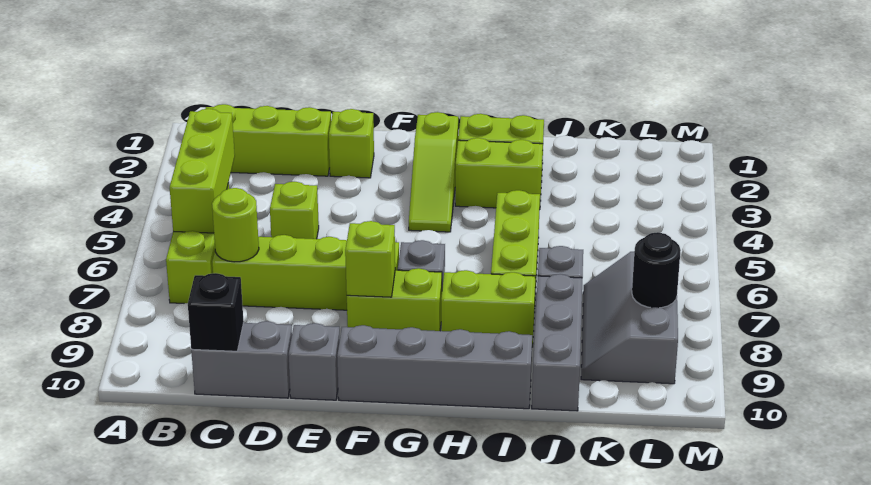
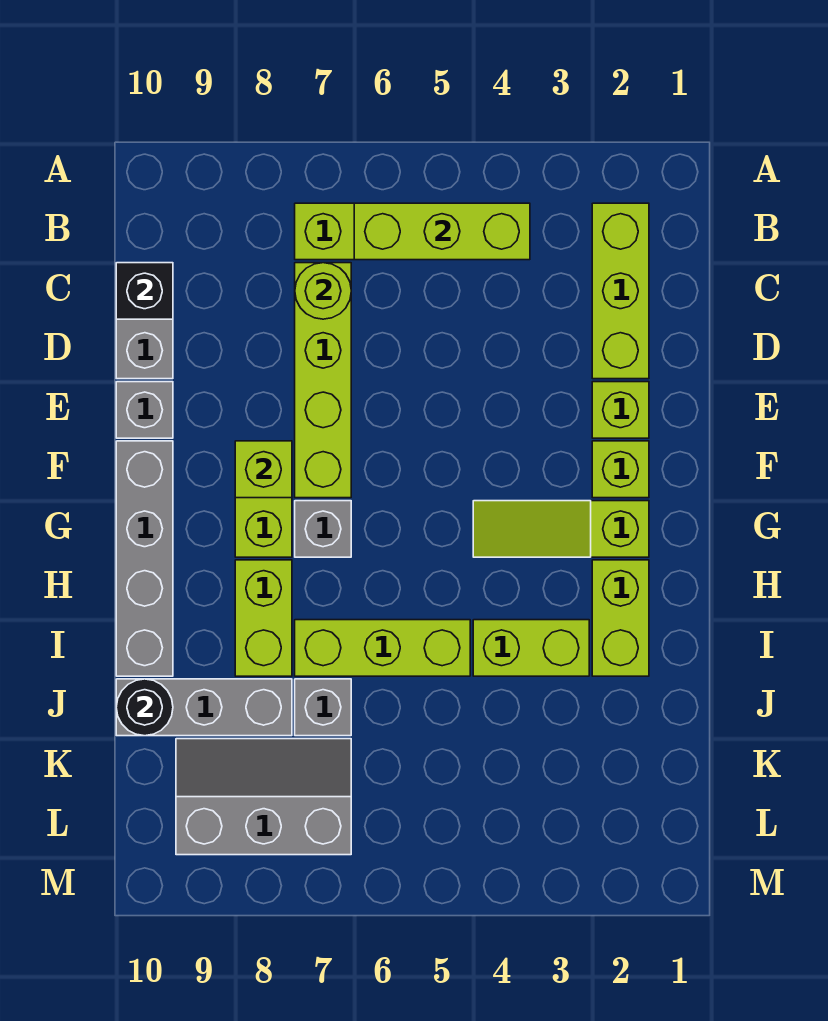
lime brick D5 level 1 -> lime brick F2 level 1
lime brick H3:I3 level 1 -> lime brick I3:I4 level 1
black round brick L8 level 2 -> black round brick J10 level 2

